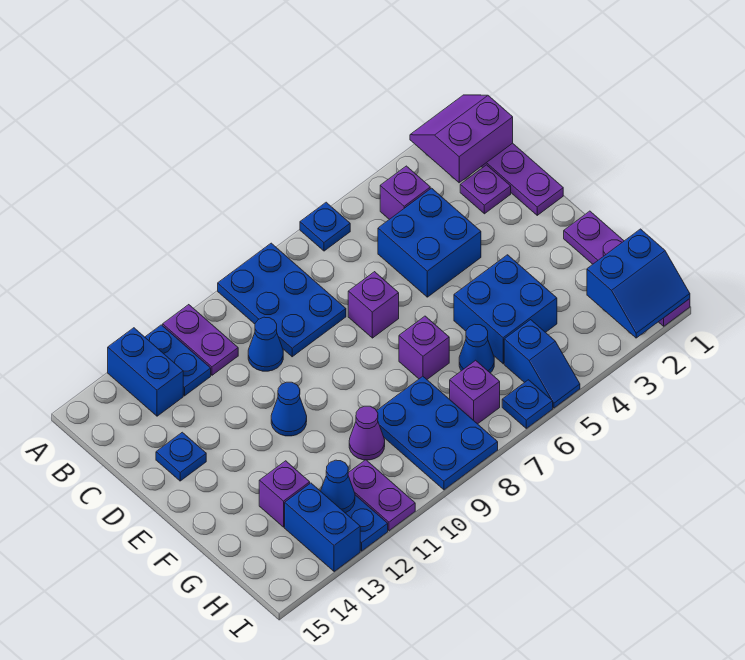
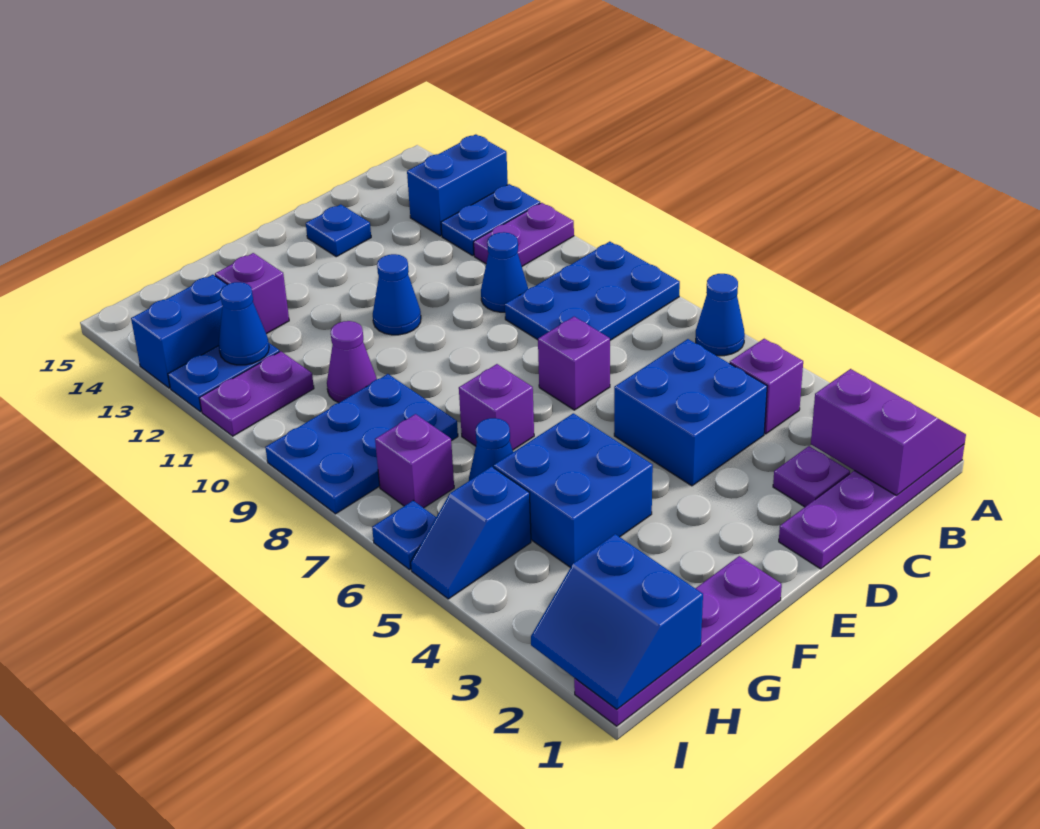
blue plate A6 level 1 -> blue cone A6 level 1

